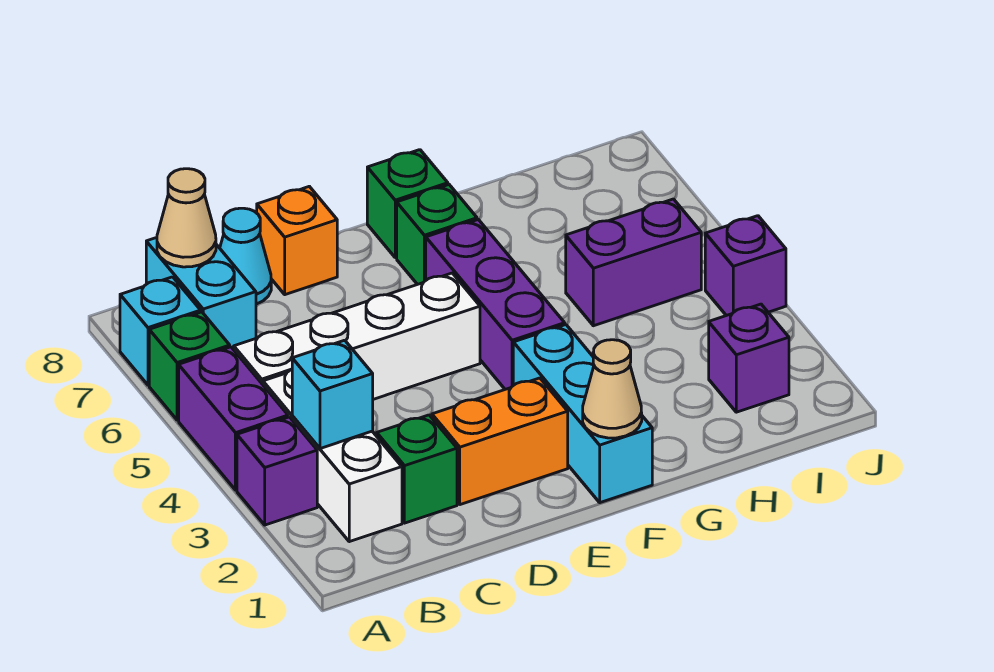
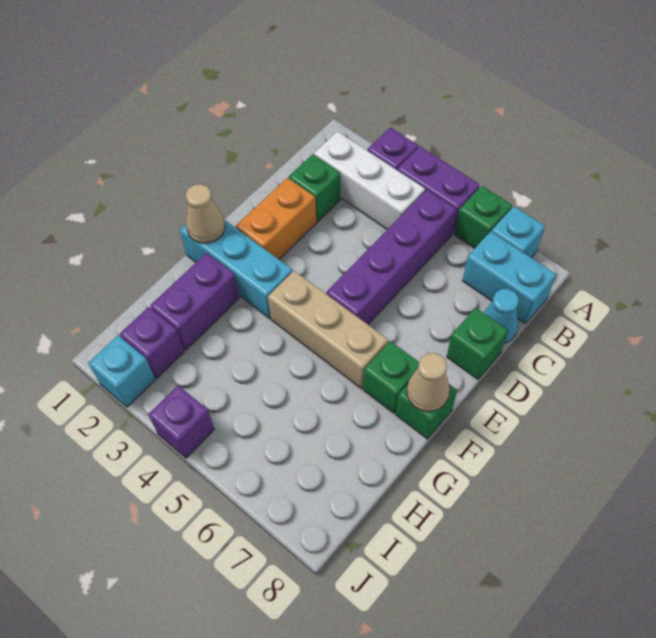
cyan brick B3 level 2 -> cyan brick J2 level 1
white brick B5:E5 level 1 -> purple brick B5:E5 level 1
tan cone B8 level 2 -> tan cone F8 level 2
orange brick D8 level 1 -> green brick D8 level 1
purple brick F4:F6 level 1 -> tan brick F4:F6 level 1
purple brick H5:I5 level 1 -> purple brick G2:H2 level 1

